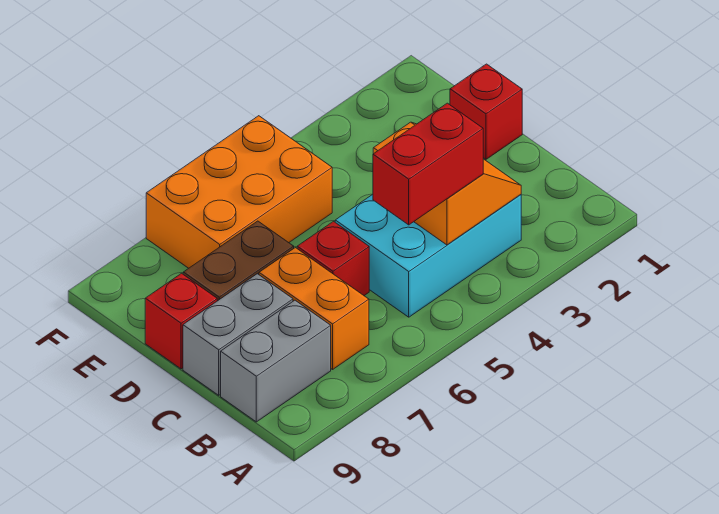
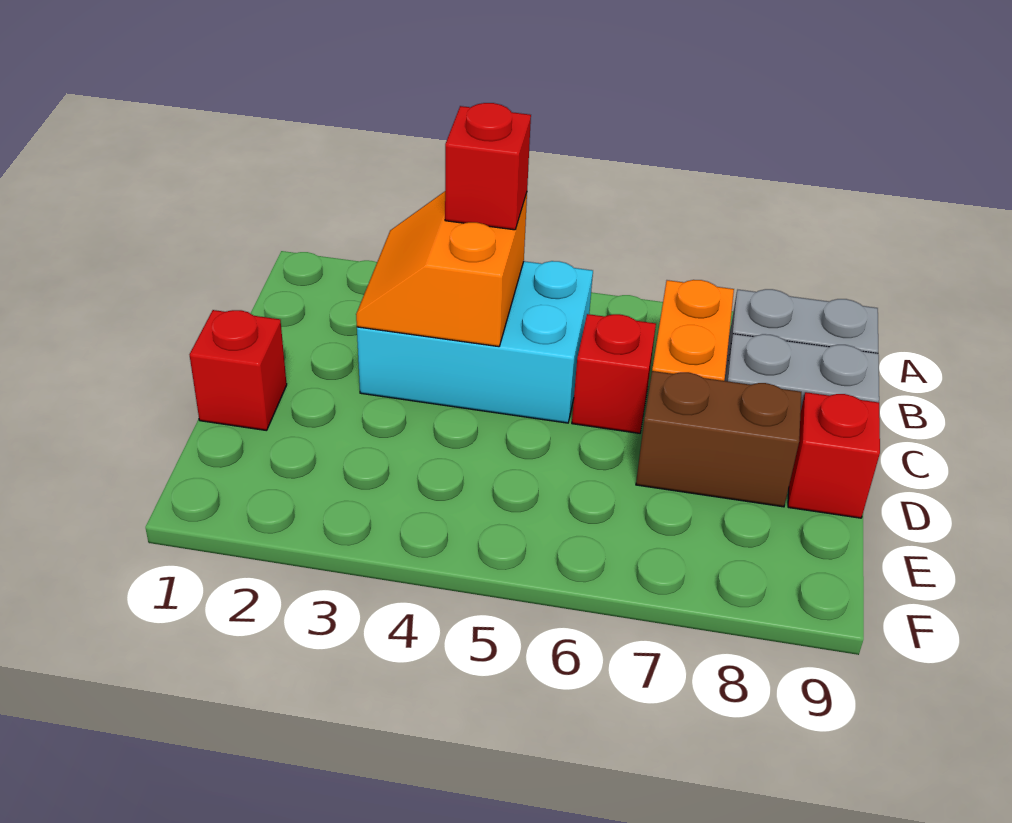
red brick B4:B5 level 3 -> red brick B4 level 3
orange brick E5:F7 level 1 -> none

